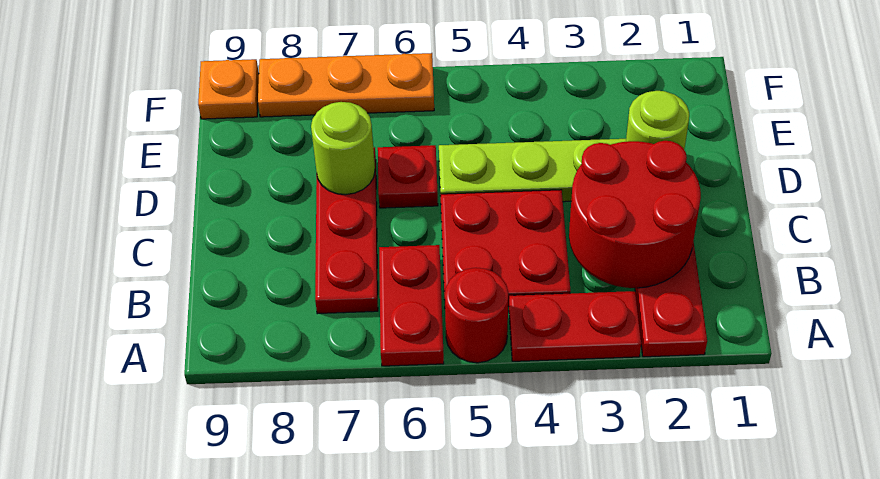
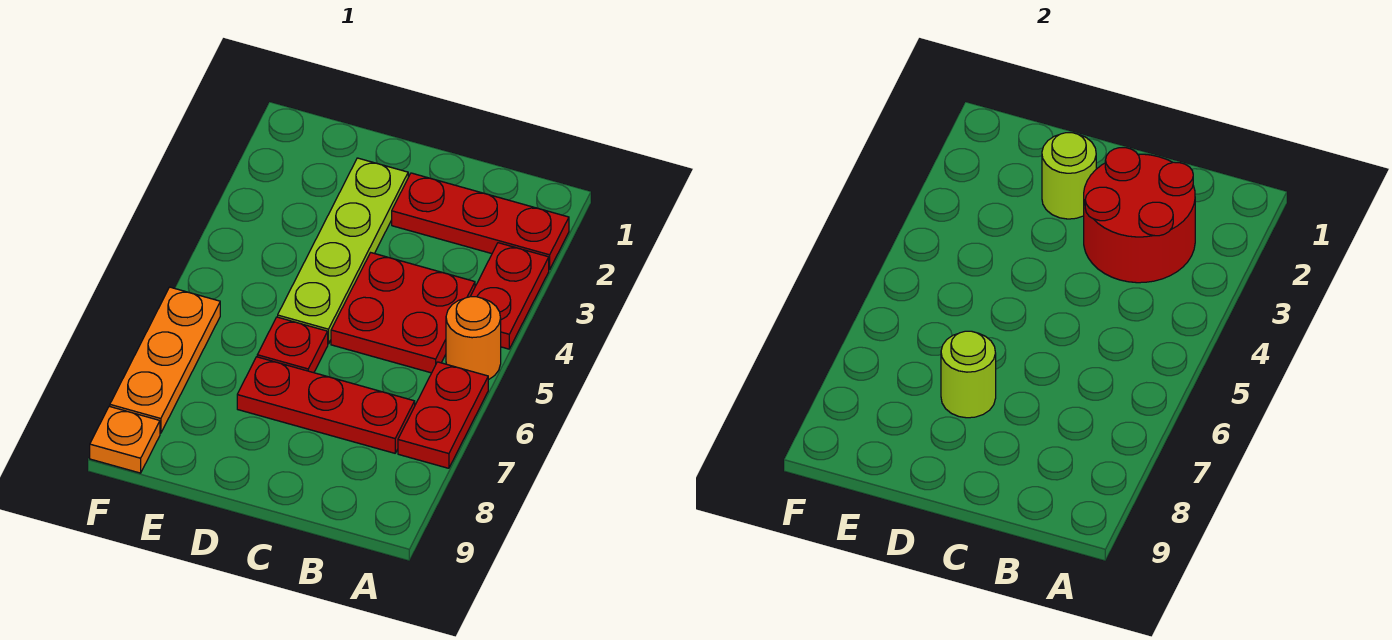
red round brick A5 level 1 -> orange round brick A5 level 1
red plate A6:B6 level 1 -> red plate A6:A7 level 1

